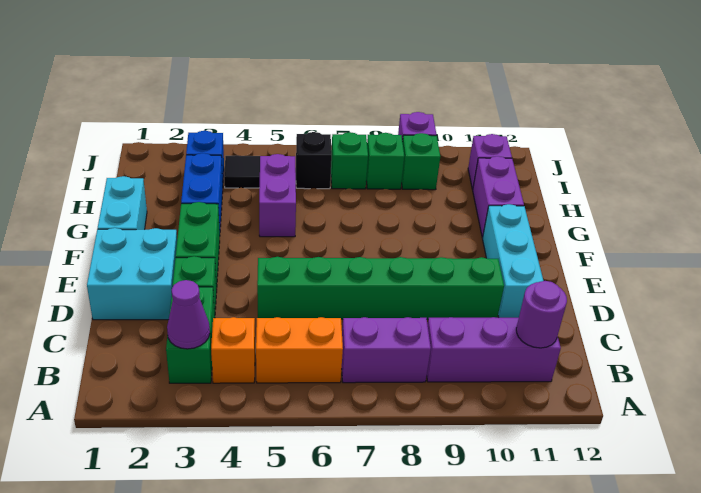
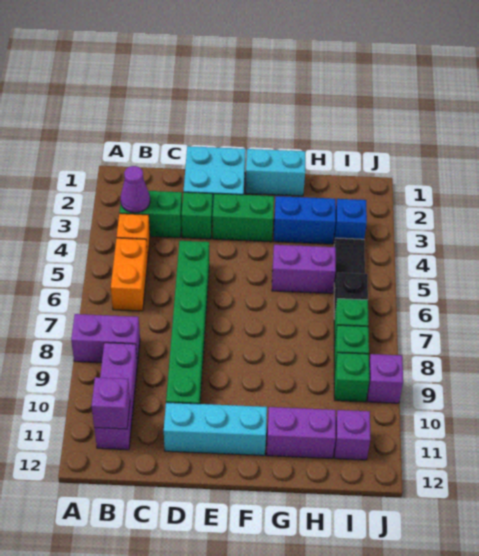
purple brick B7:B8 level 1 -> purple brick A8:B8 level 1
purple round brick B11 level 2 -> purple brick B11 level 2

